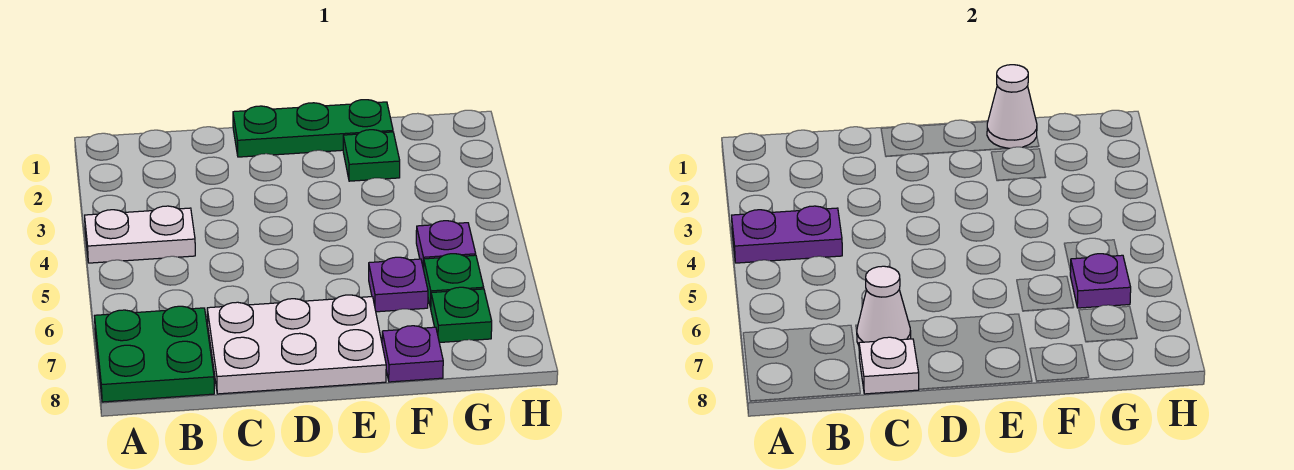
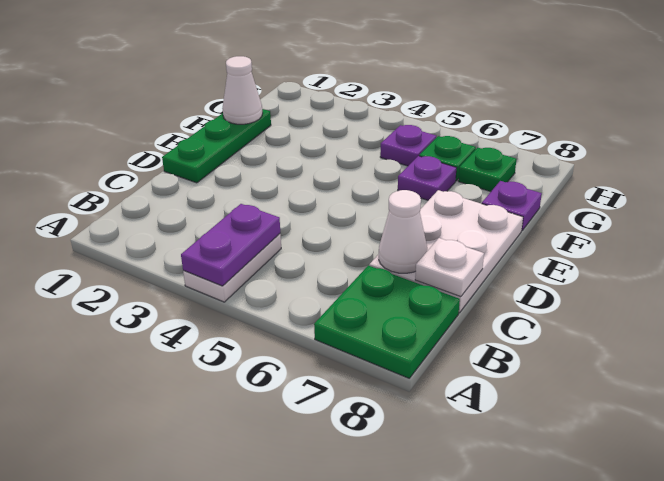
green plate F2 level 1 -> none
purple plate G6 level 2 -> none

